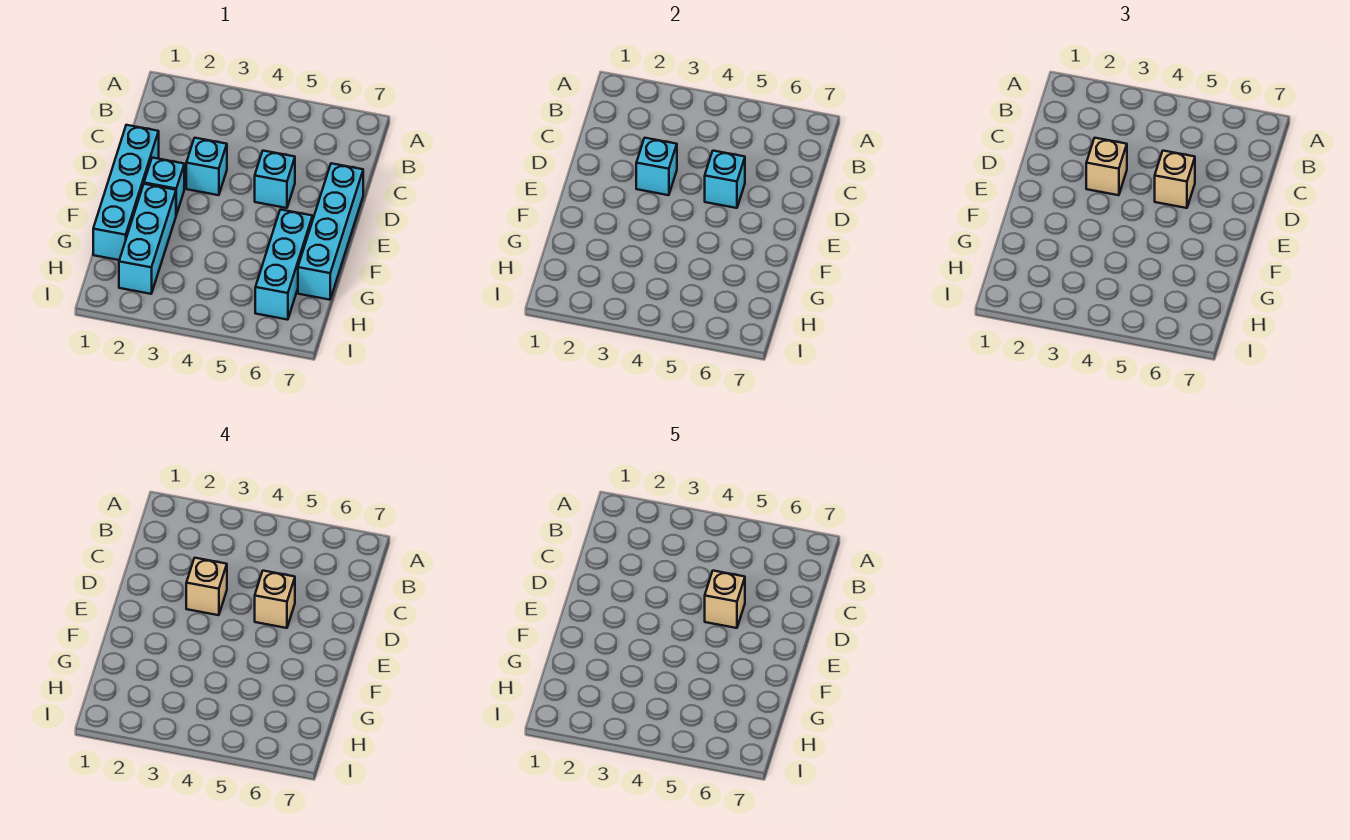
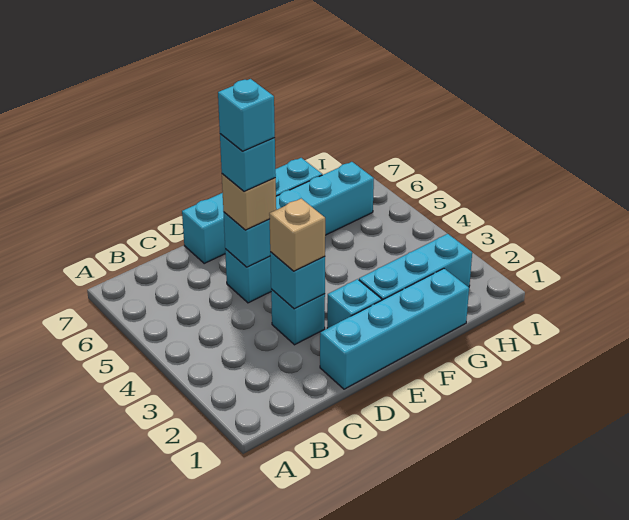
tan brick D3 level 4 -> none
tan brick D5 level 4 -> cyan brick D5 level 4
tan brick D5 level 5 -> cyan brick D5 level 5

